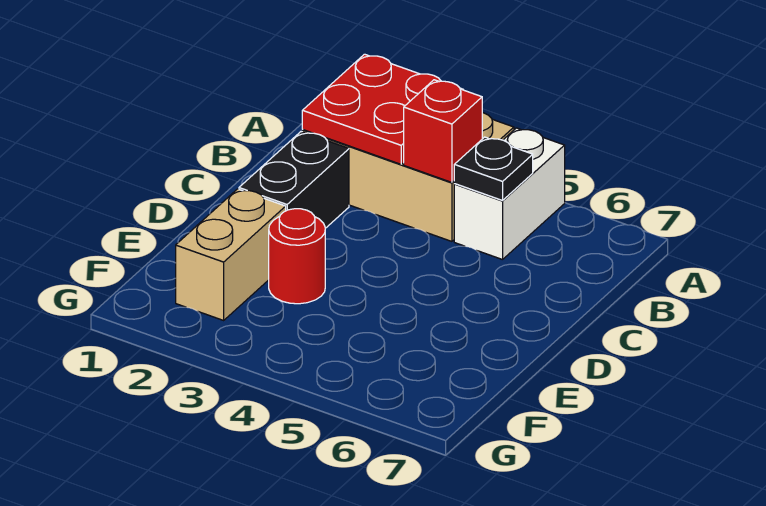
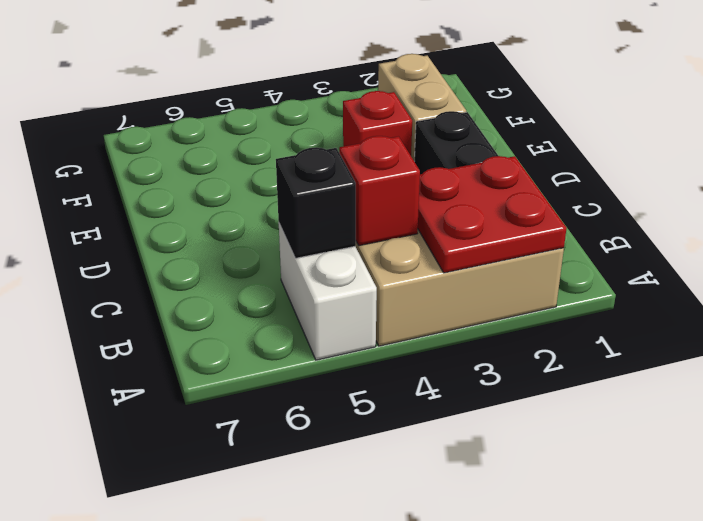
black plate B5 level 2 -> black brick B5 level 2
red round brick E3 level 1 -> red brick E3 level 1

